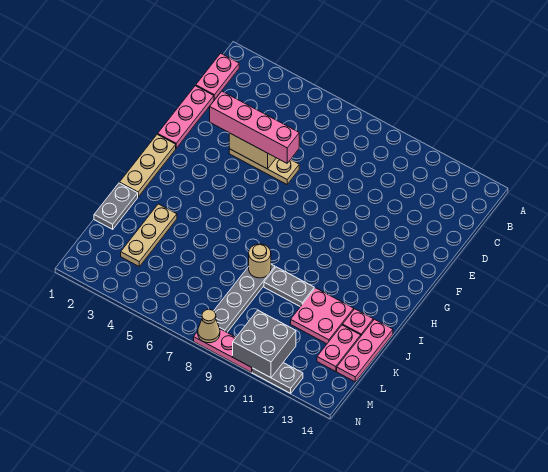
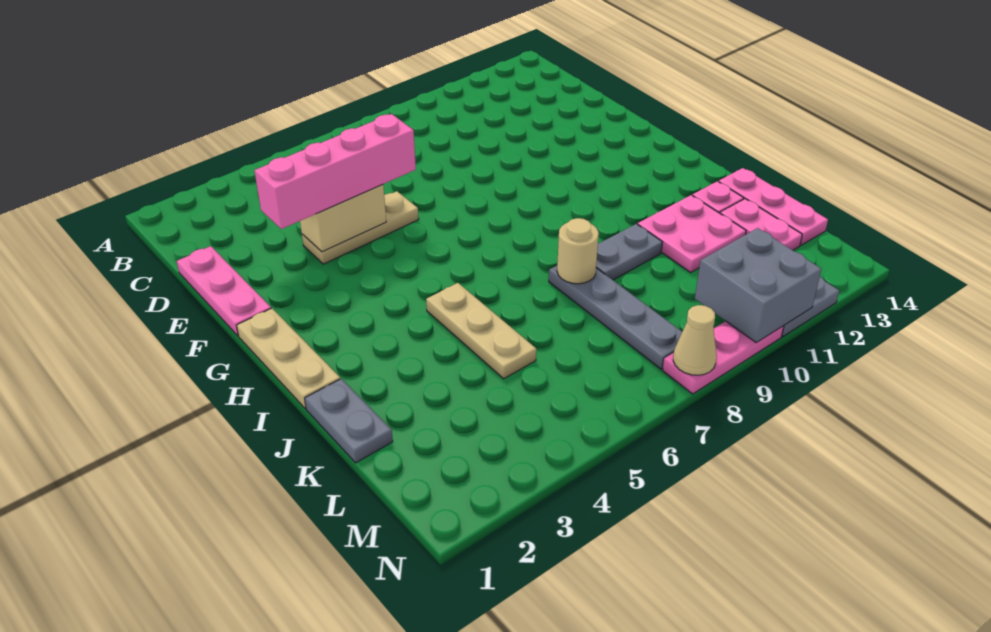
pink plate B1:C1 level 1 -> none
tan plate J3:L3 level 1 -> tan plate I5:K5 level 1

